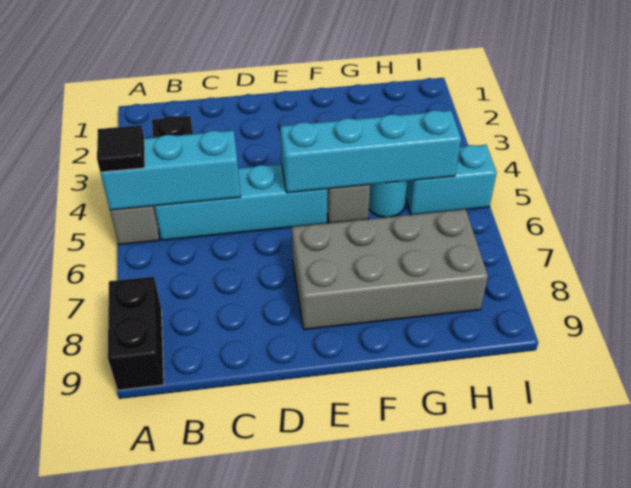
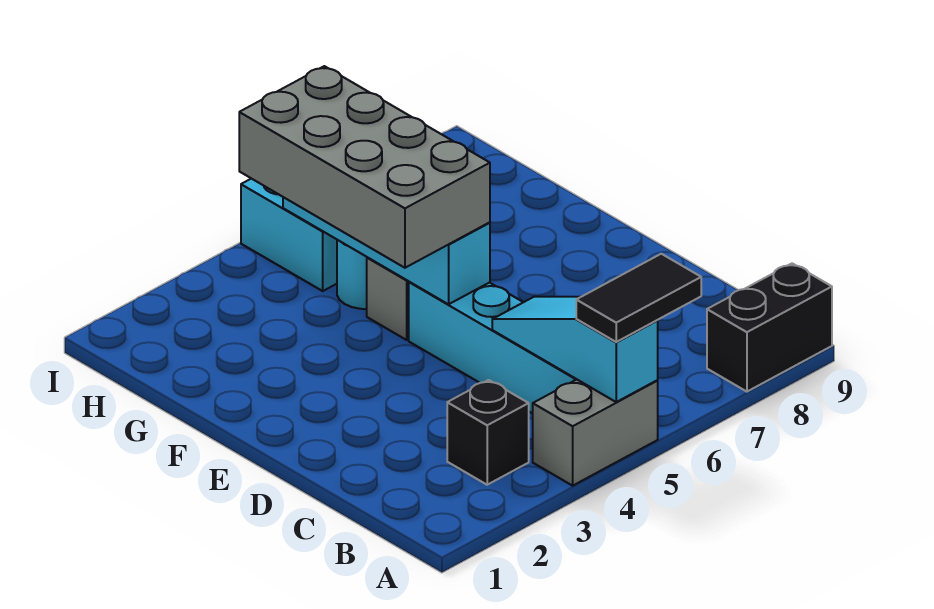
cyan brick A5:C5 level 2 -> cyan slope A5:C5 level 2 top A
black tile A5 level 3 -> black tile A5:A6 level 3
grey brick E7:H8 level 1 -> grey brick E4:H5 level 3

